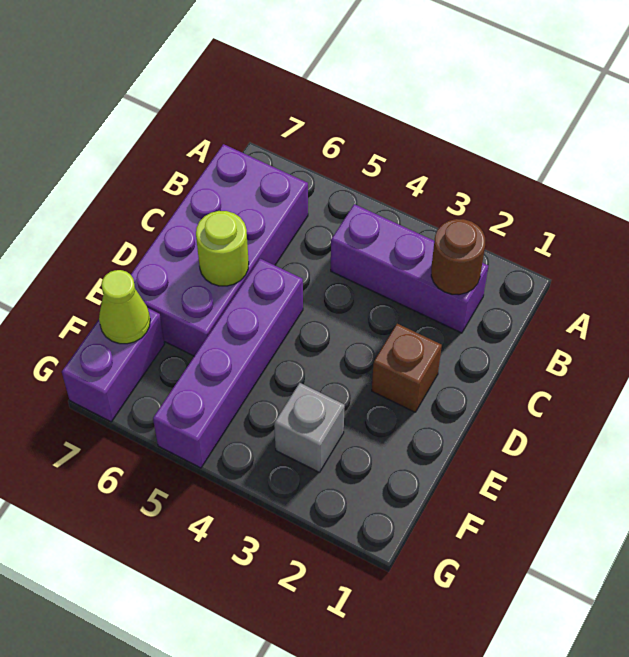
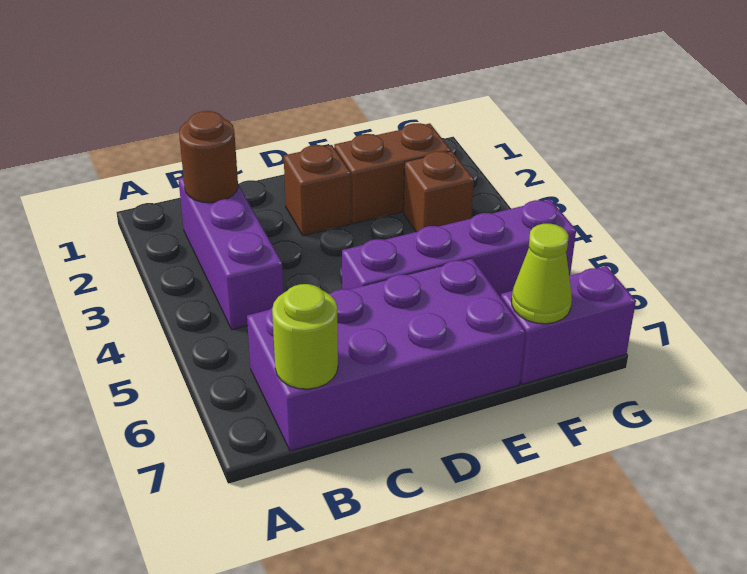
lime round brick D6 level 2 -> lime round brick B7 level 2
none -> brown brick E2:F2 level 1
grey brick F3 level 1 -> brown brick F3 level 1

